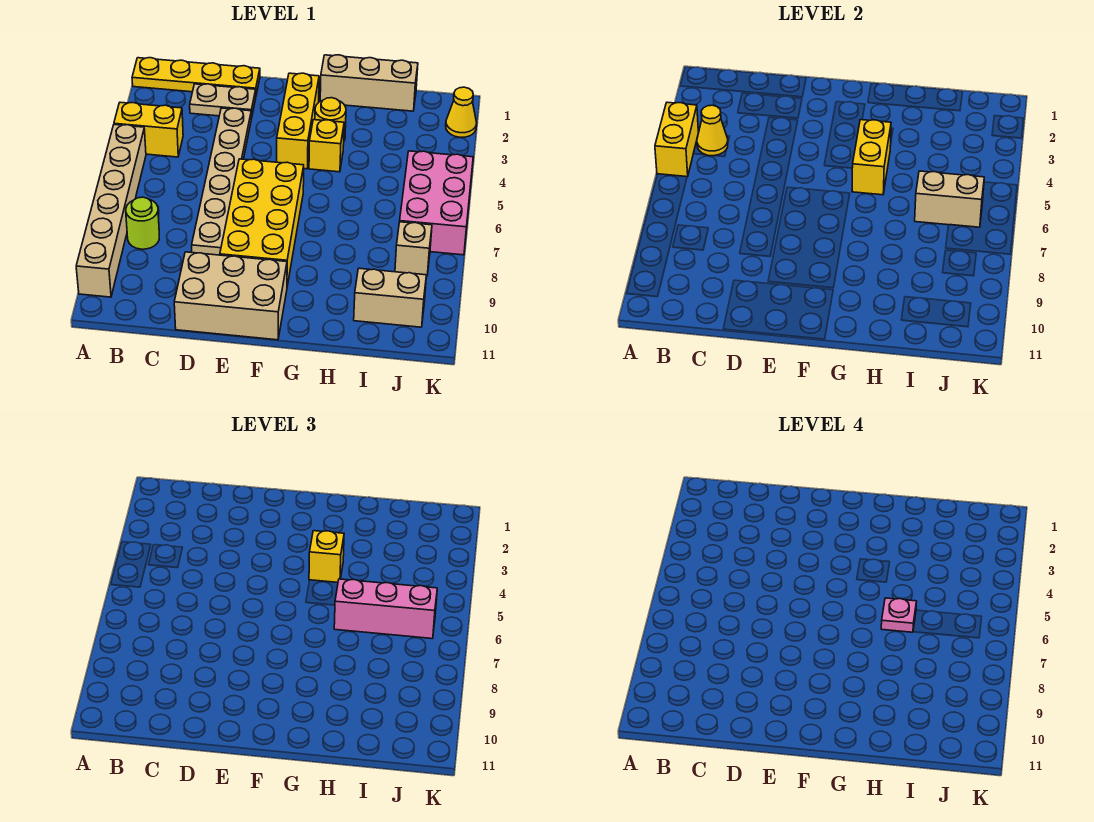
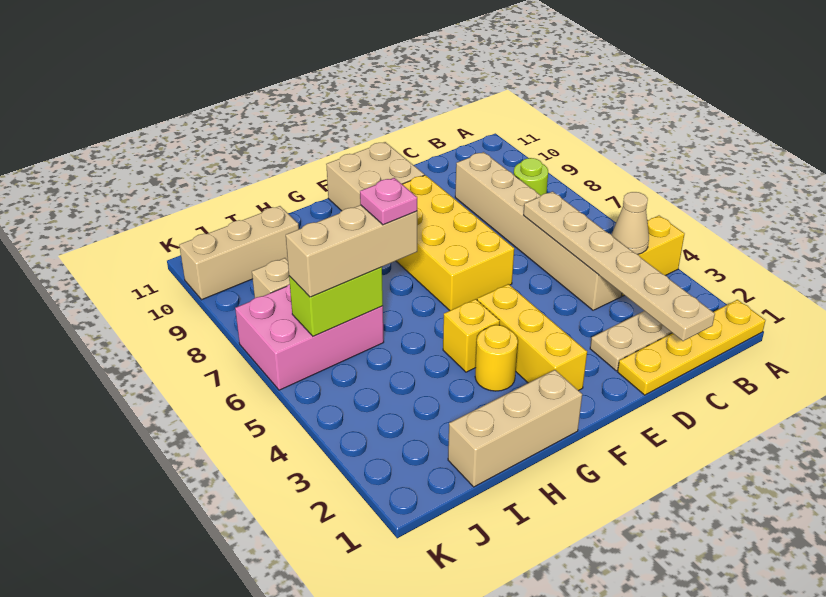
yellow brick A4:A5 level 2 -> none
tan brick A5:A10 level 1 -> tan brick C4:C9 level 1
yellow cone B4 level 2 -> tan cone B4 level 2
tan plate D3:D8 level 1 -> tan plate C1:C6 level 2
tan brick D10:F11 level 1 -> tan brick E10:F11 level 1
yellow brick G4:G5 level 2 -> none
yellow brick G4 level 3 -> none
pink brick H6:J6 level 3 -> tan brick H6:J6 level 3
tan brick I6:J6 level 2 -> lime brick I6:J6 level 2
tan brick I10:J10 level 1 -> tan brick I10:K10 level 1
pink brick J5:K7 level 1 -> pink brick I6:K7 level 1
yellow cone K2 level 1 -> none

